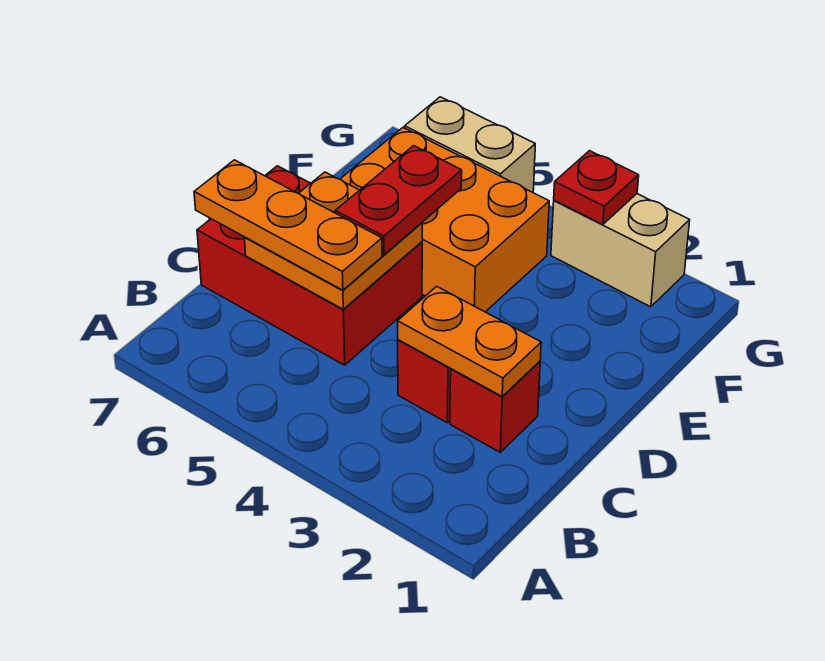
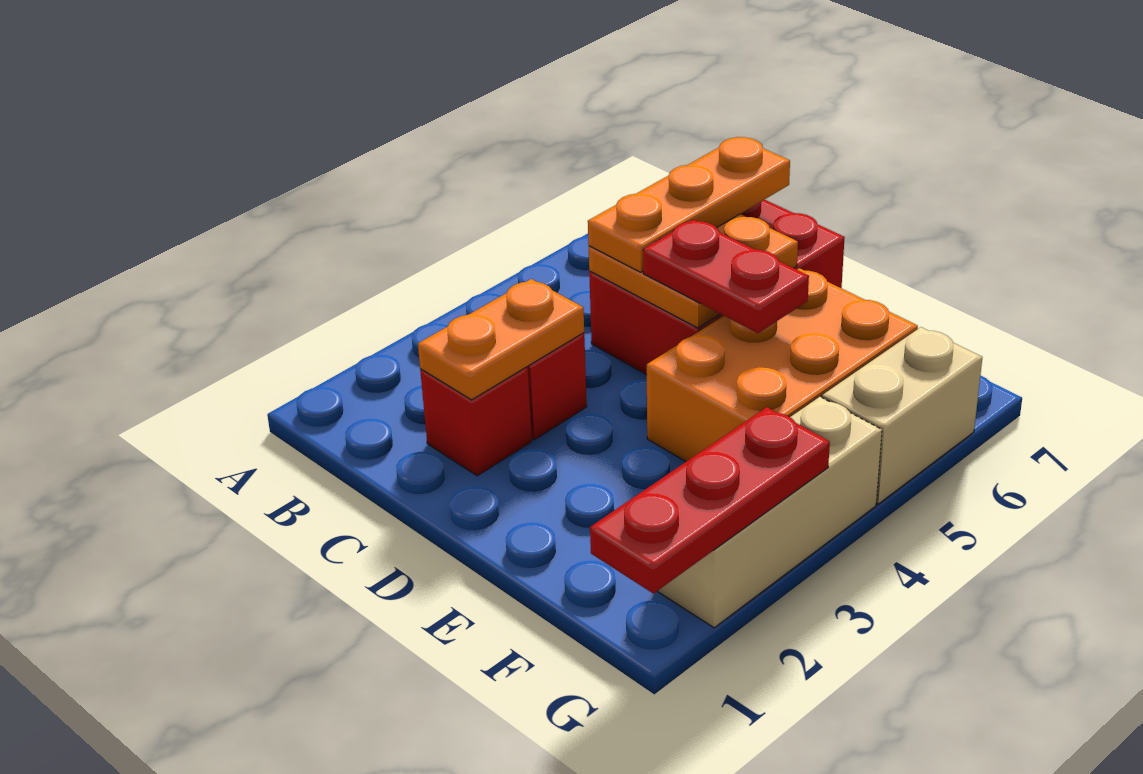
tan brick G2:G3 level 1 -> tan brick G2:G4 level 1
red plate G3 level 2 -> red plate G1:G3 level 2

